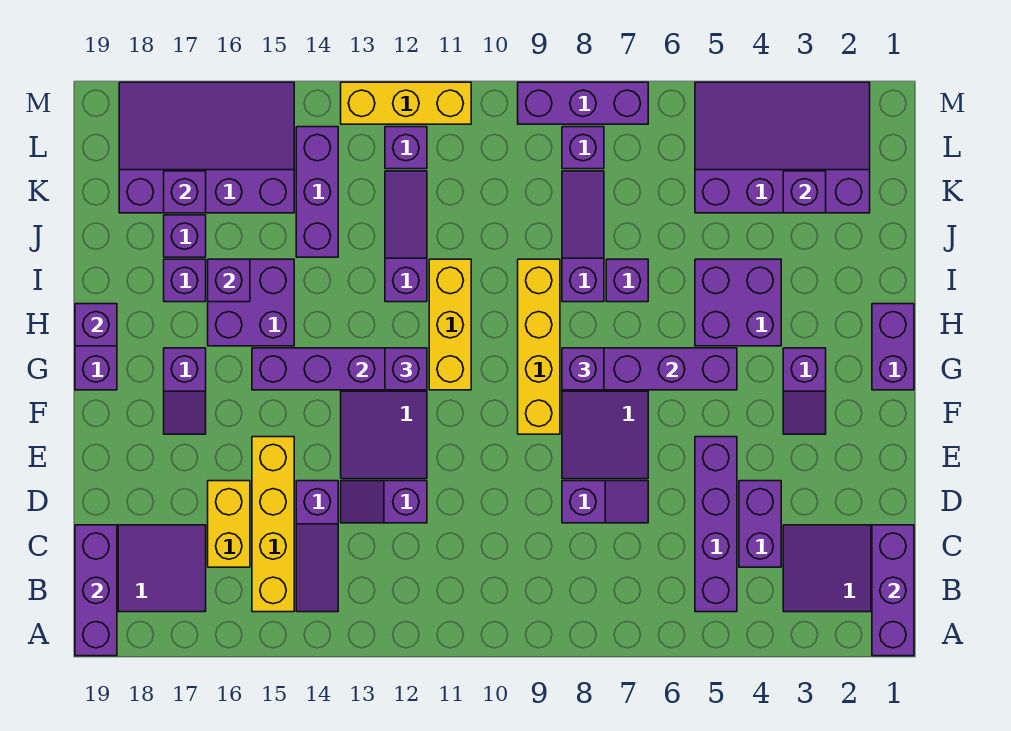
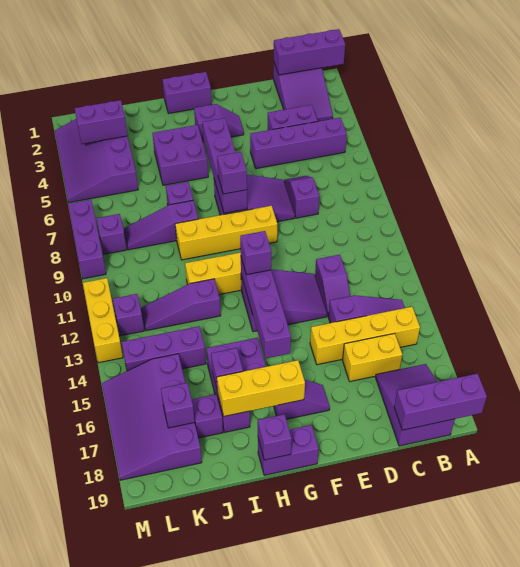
none -> yellow brick G17:I17 level 2
purple brick K3 level 2 -> purple brick K3:L3 level 2

